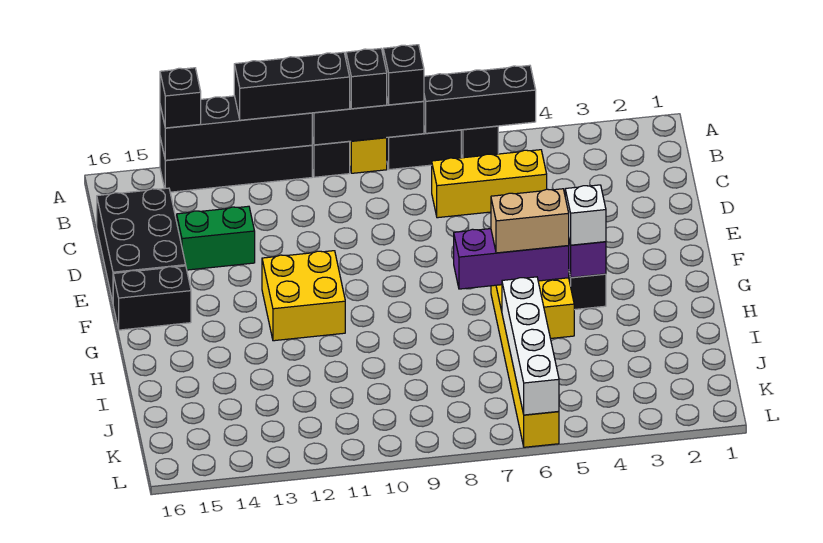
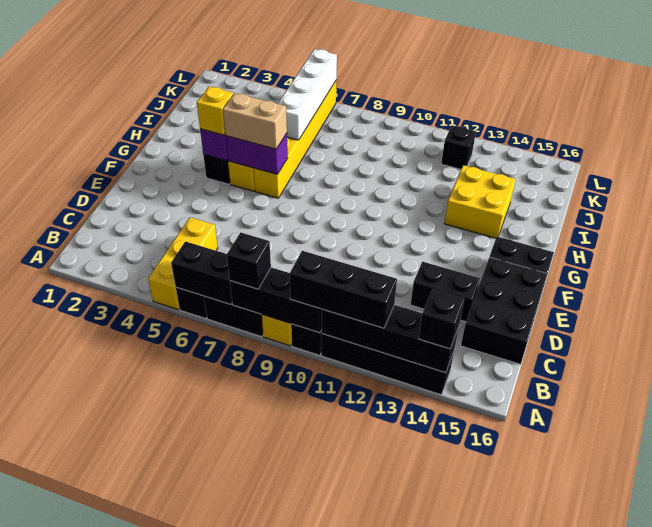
black brick A5:A7 level 2 -> black brick A6:A7 level 2
black brick A9 level 3 -> black brick K12 level 1
yellow brick C5:C7 level 1 -> yellow brick A5:C5 level 1
green brick D13:D14 level 1 -> black brick D13:D14 level 1
yellow brick F11:G12 level 1 -> yellow brick H13:I14 level 1
white brick G4 level 3 -> yellow brick G4 level 3
purple brick G5:G7 level 2 -> purple brick G5:G6 level 2

